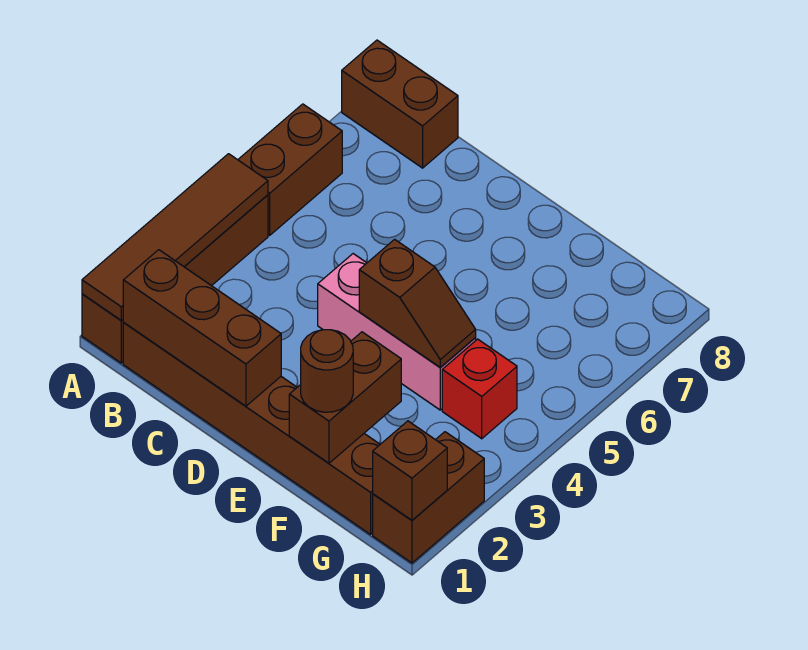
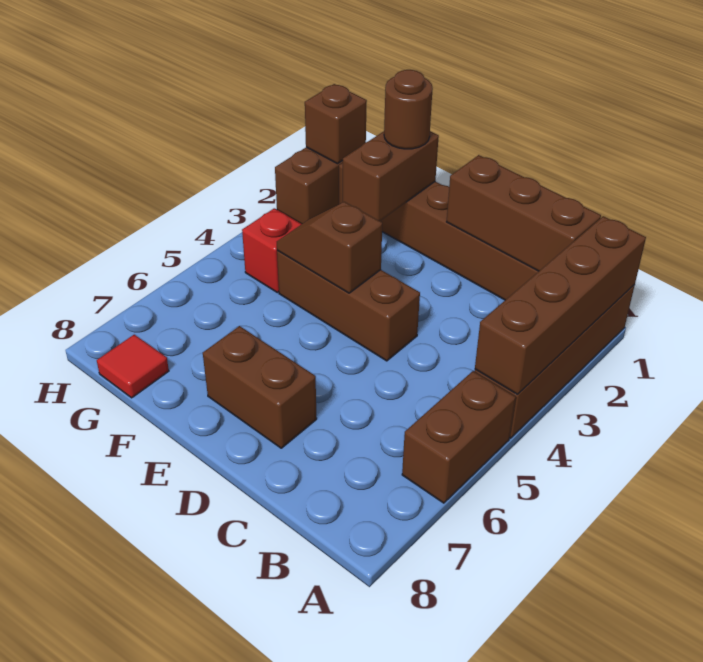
brown tile A1:A4 level 2 -> brown brick A1:A4 level 2
brown brick A8:B8 level 1 -> brown brick D7:E7 level 1
pink brick D4:F4 level 1 -> brown brick D4:F4 level 1
none -> red tile G8 level 1

